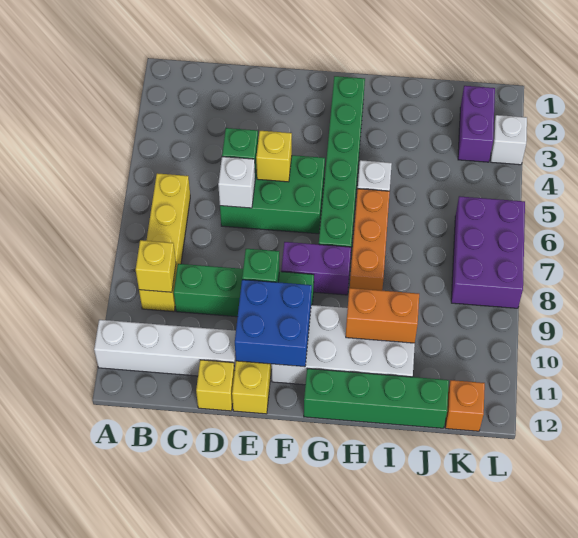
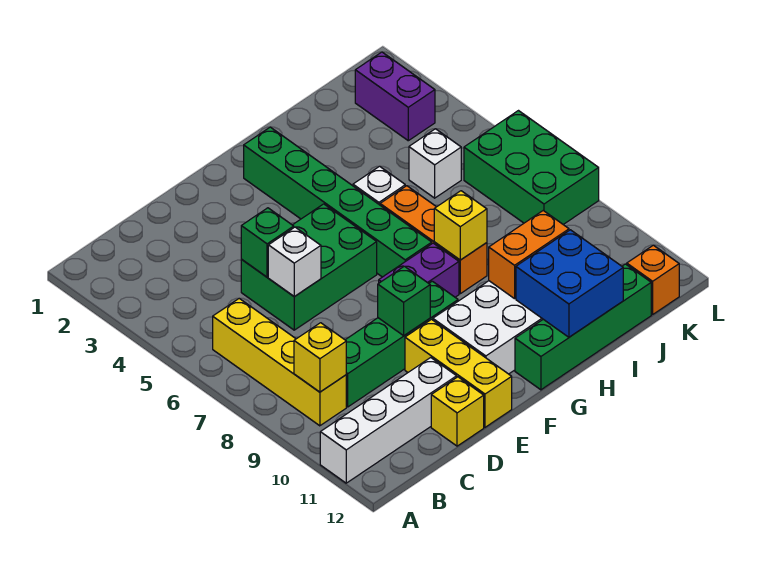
yellow brick E5 level 2 -> yellow brick H8 level 2
blue brick E10:F11 level 2 -> blue brick H11:I12 level 2
purple brick K6:L8 level 1 -> green brick K6:L8 level 1
white brick L3 level 1 -> white brick J5 level 1

